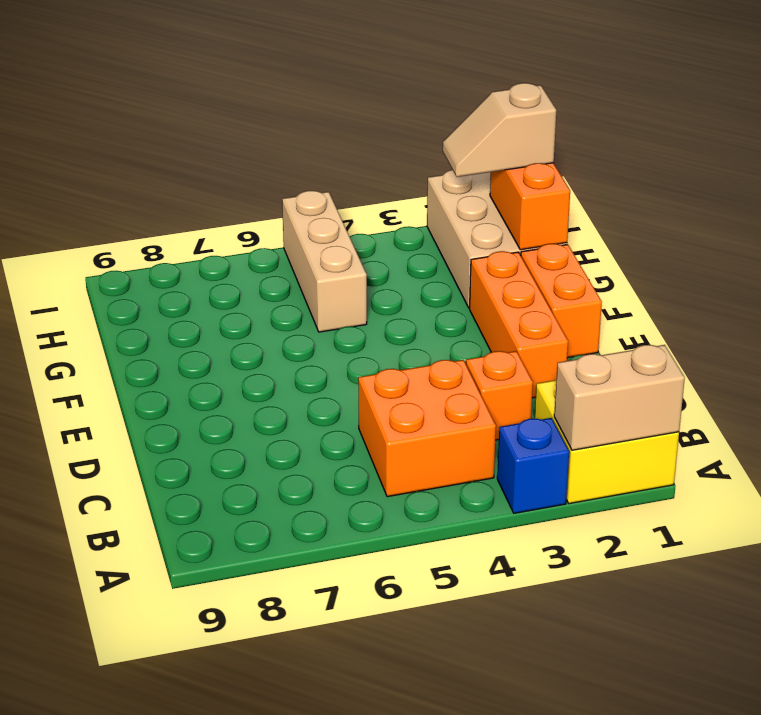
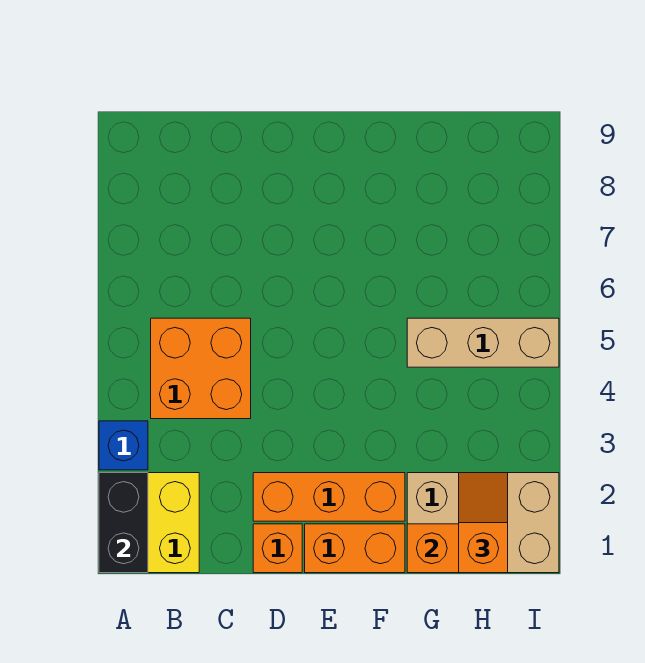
tan brick A1:A2 level 2 -> black brick A1:A2 level 2
orange brick C3 level 1 -> orange brick D1 level 1
tan slope H1:H2 level 3 top 1 -> orange slope H1:H2 level 3 top 1

